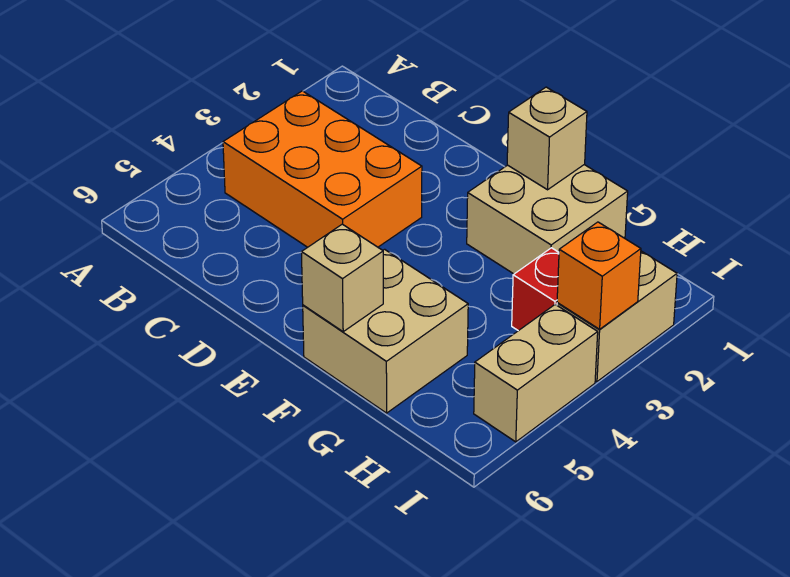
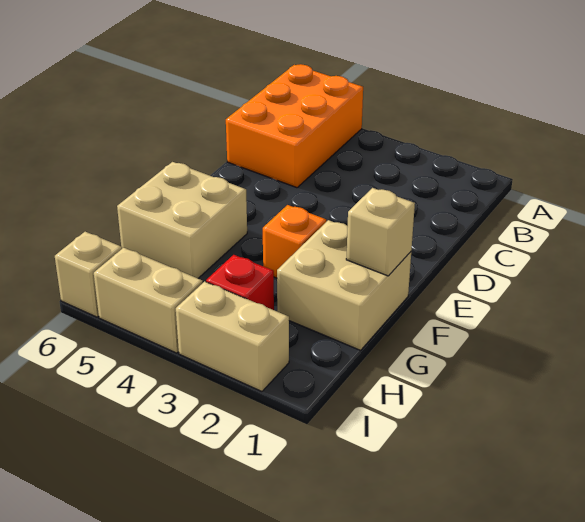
orange brick B3:D4 level 1 -> orange brick A5:C6 level 1
tan brick F6 level 2 -> tan brick I6 level 1
orange brick I3 level 2 -> orange brick F3 level 1

